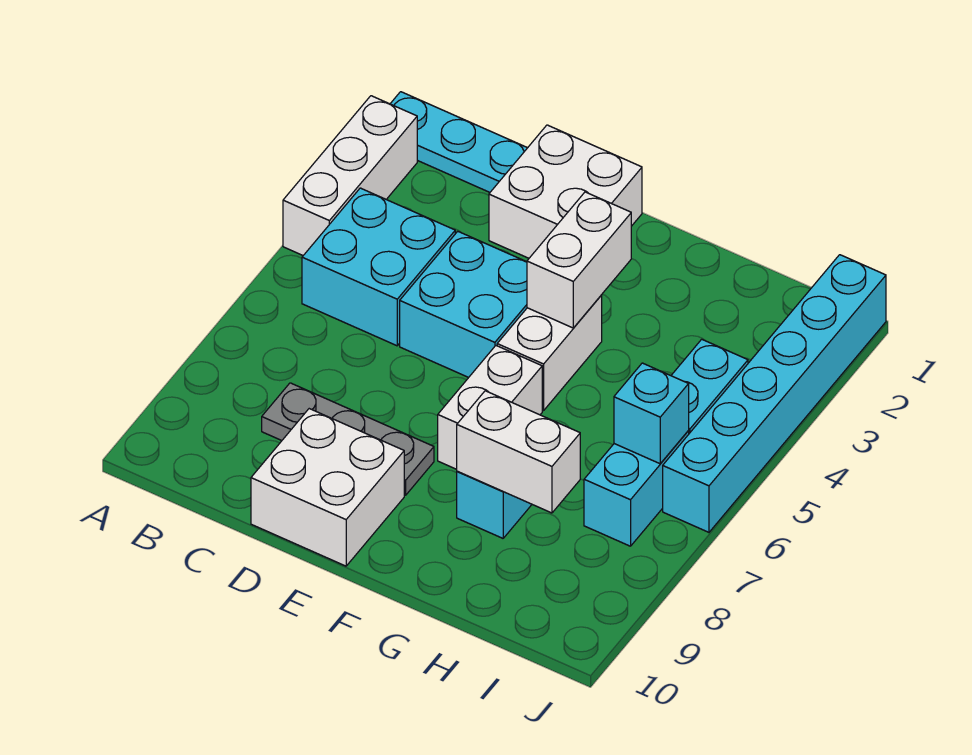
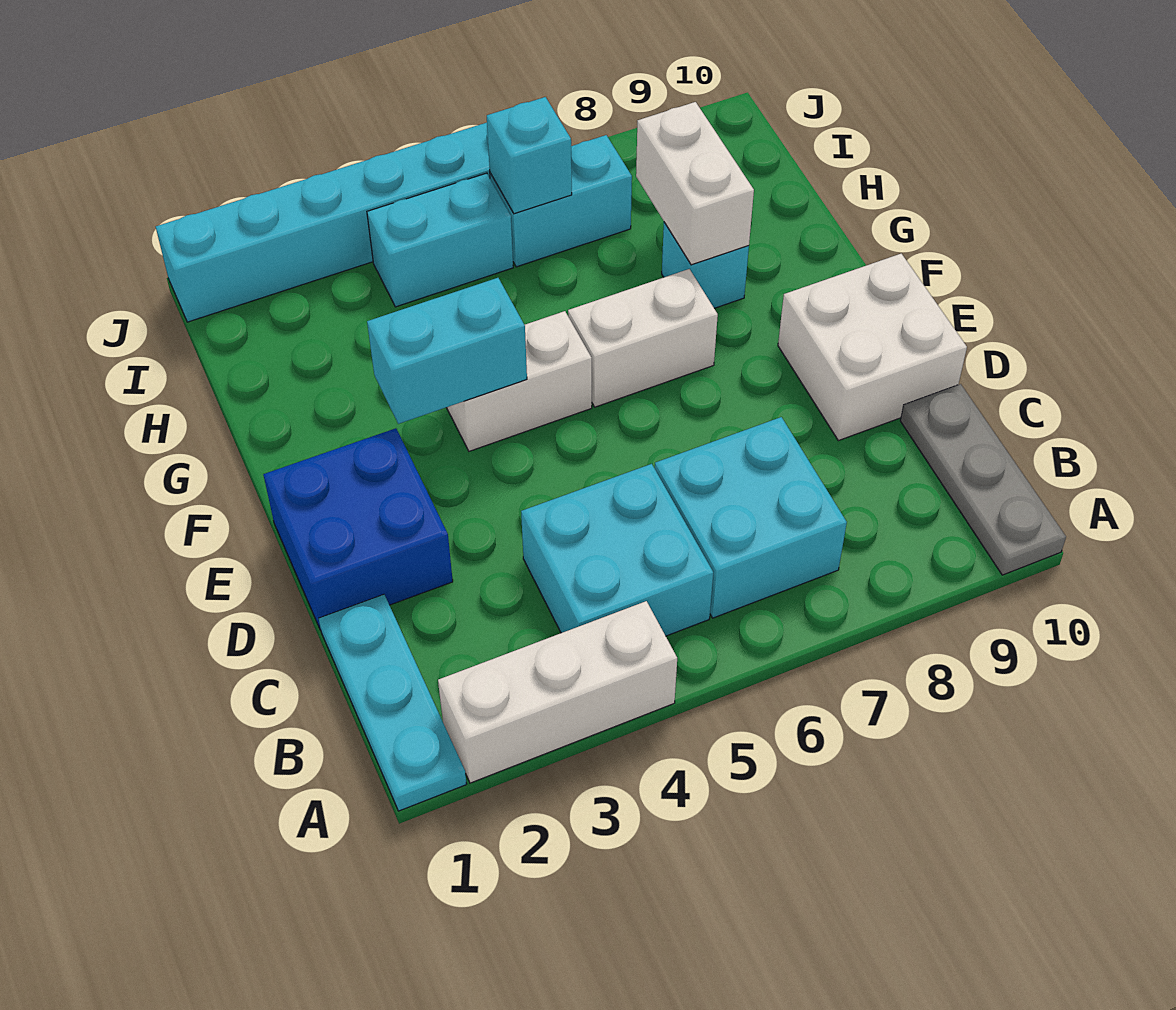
grey plate C8:E8 level 1 -> grey plate A10:C10 level 1
white brick D1:E2 level 1 -> blue brick D1:E2 level 1
cyan brick D4:E5 level 1 -> cyan brick B6:C7 level 1
white brick F3:F4 level 2 -> cyan brick F3:F4 level 2

